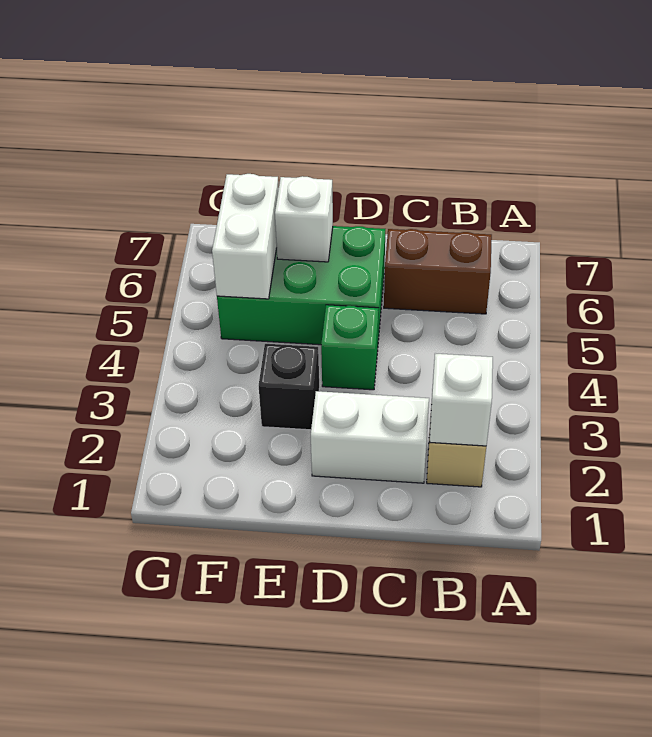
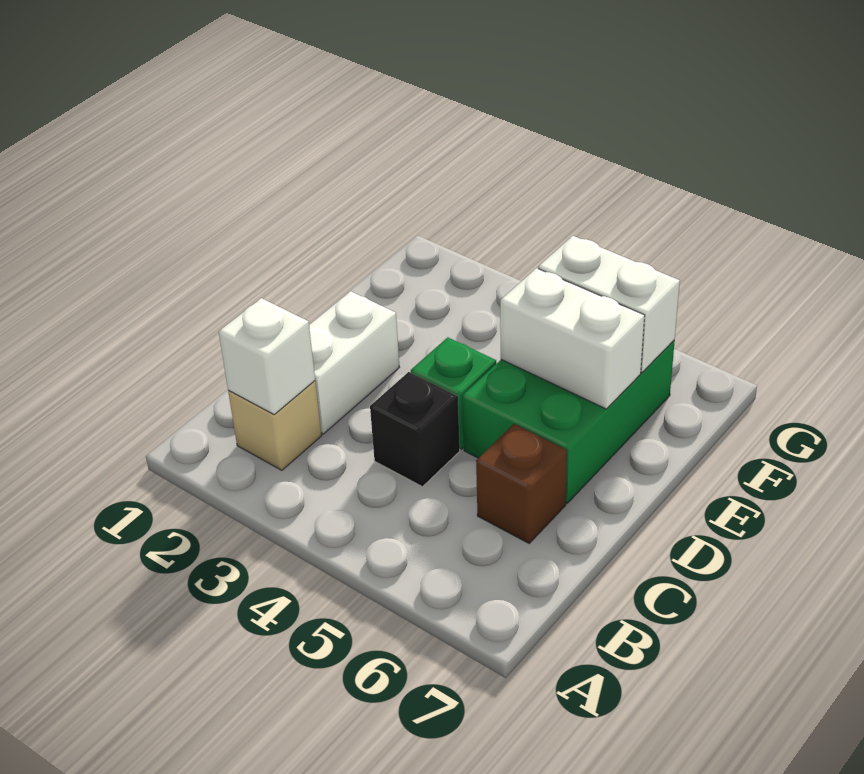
brown brick B6:C6 level 1 -> brown brick C6 level 1
black brick E3 level 1 -> black brick C4 level 1
white brick E6 level 2 -> white brick E5:E6 level 2

